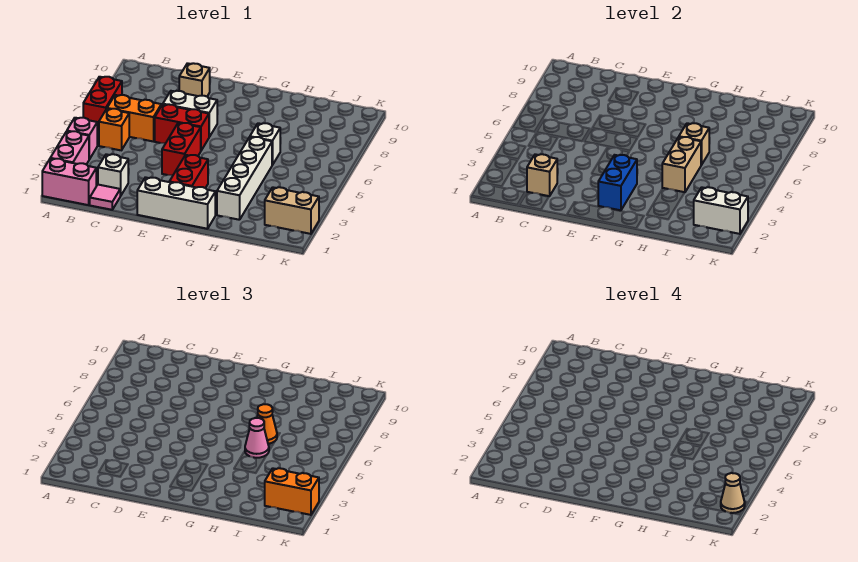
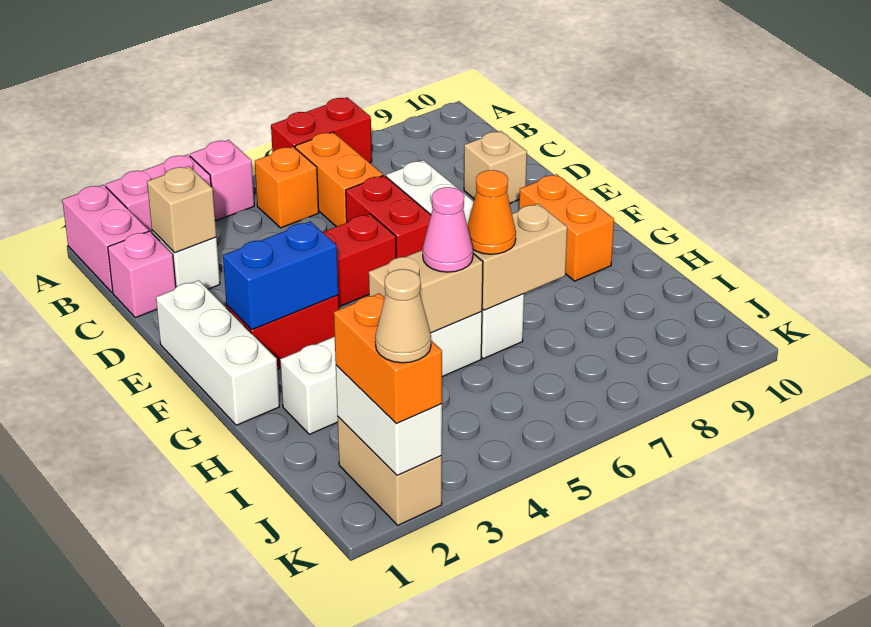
pink tile C1 level 1 -> pink brick C1 level 1
none -> orange brick F9:G9 level 1
tan brick H6 level 2 -> tan brick H6:H7 level 2

